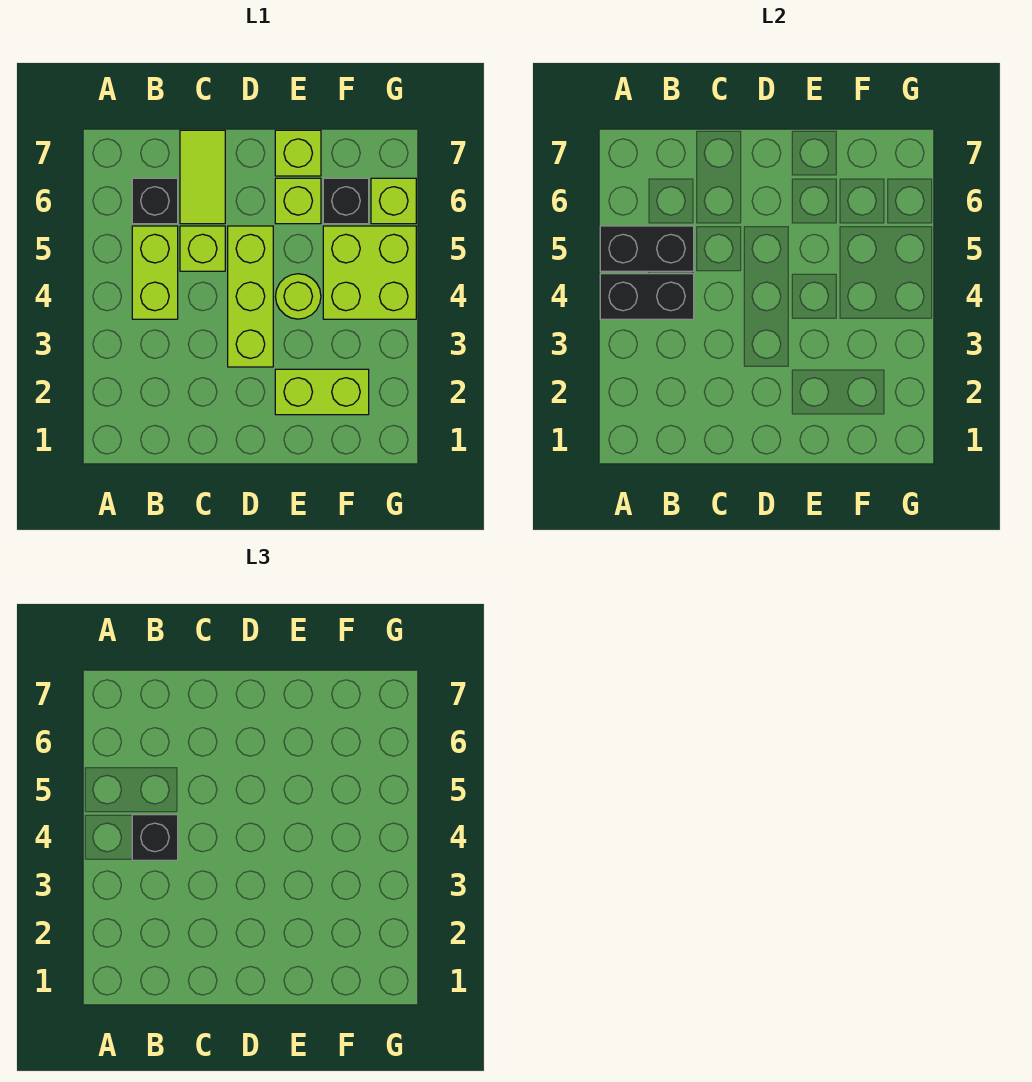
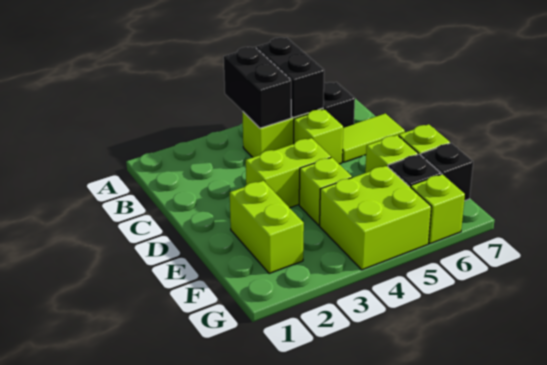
black brick B4 level 3 -> black brick F7 level 1
lime brick D3:D5 level 1 -> lime brick D3:D4 level 1
lime round brick E4 level 1 -> lime brick E4 level 1

